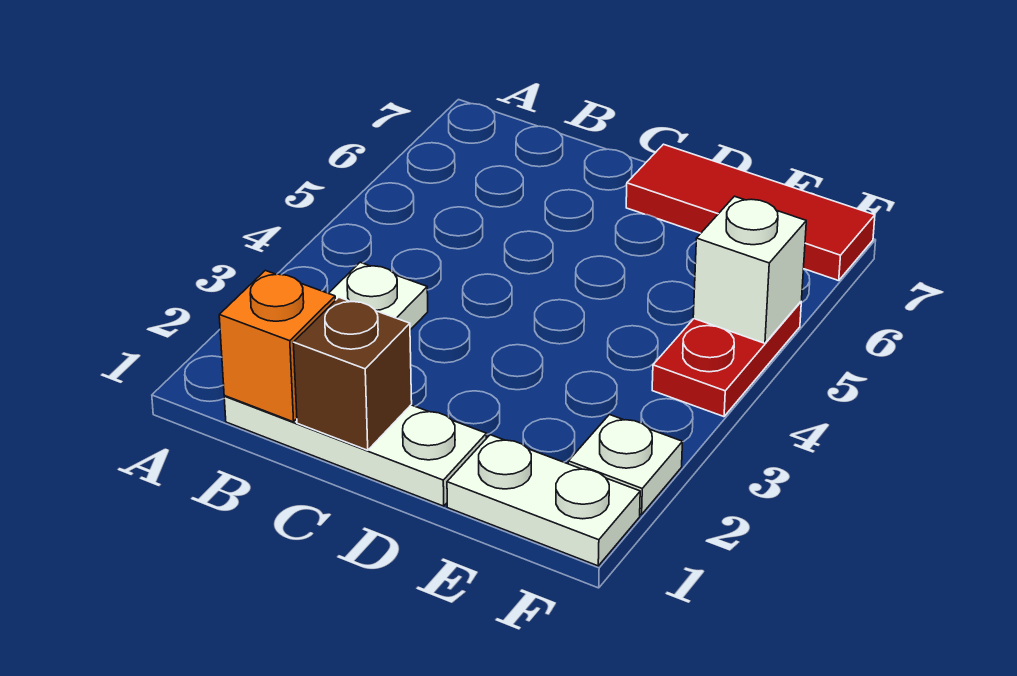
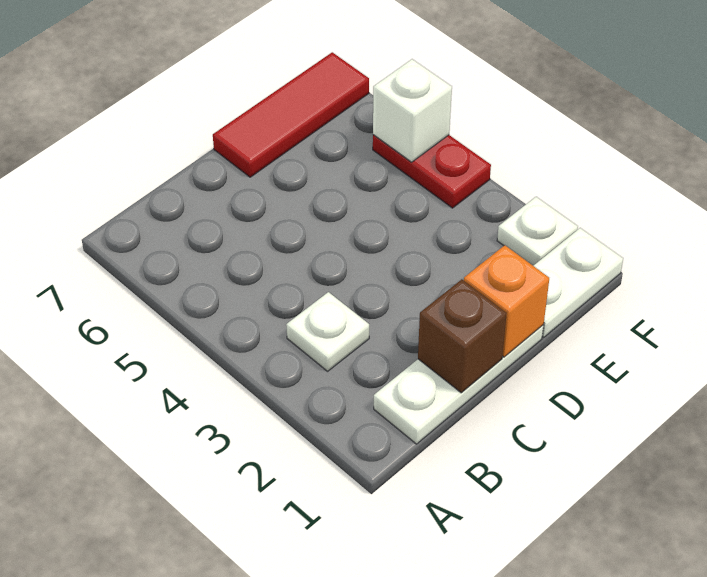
orange brick B1 level 2 -> orange brick D1 level 2

